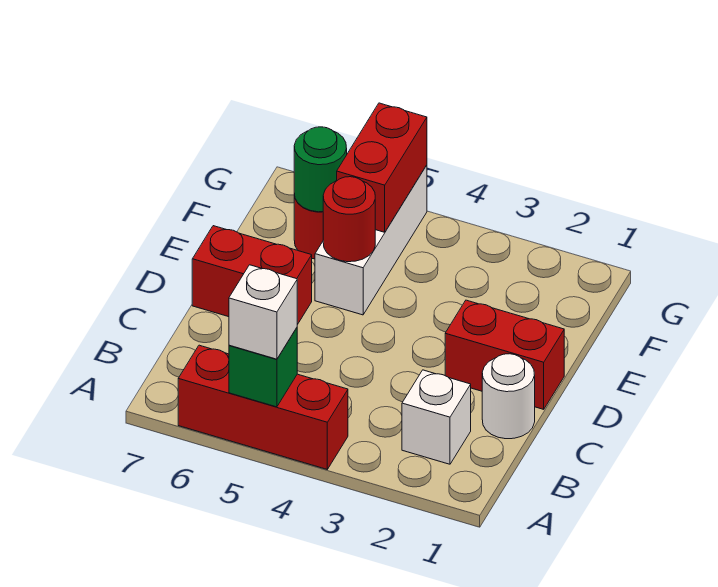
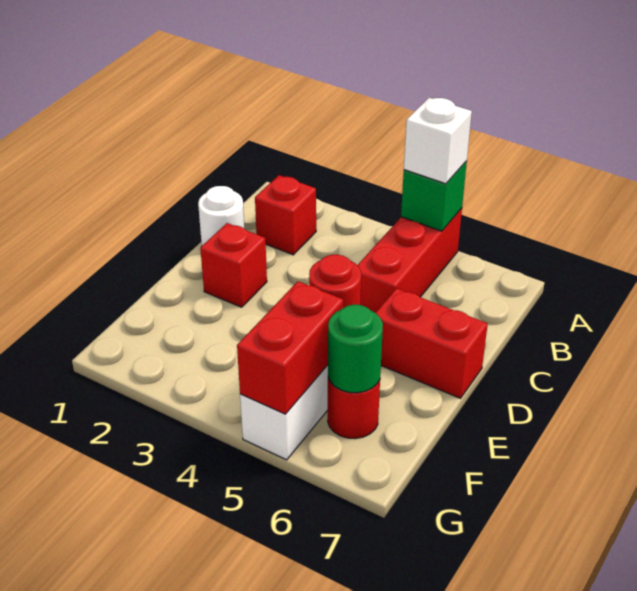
red brick A4:A6 level 1 -> red brick A5:C5 level 1
white brick B2 level 1 -> red brick B2 level 1
red brick D1:D2 level 1 -> red brick D2 level 1

